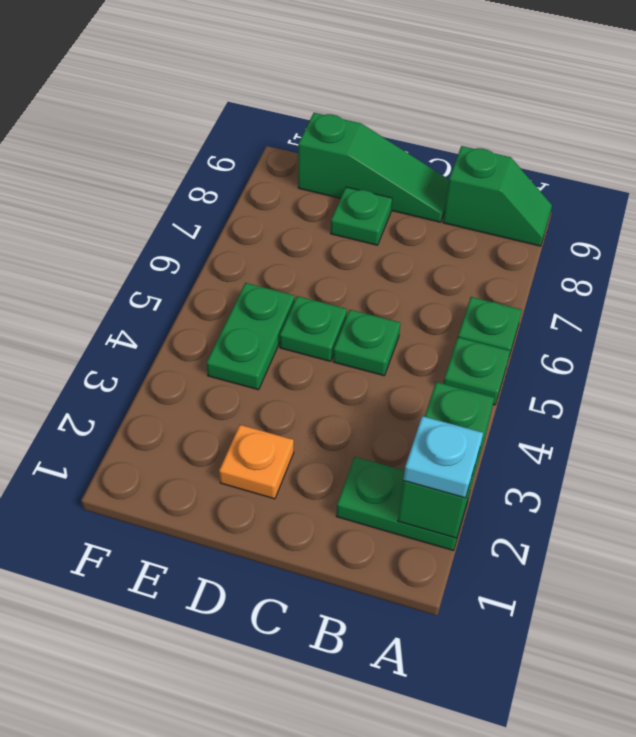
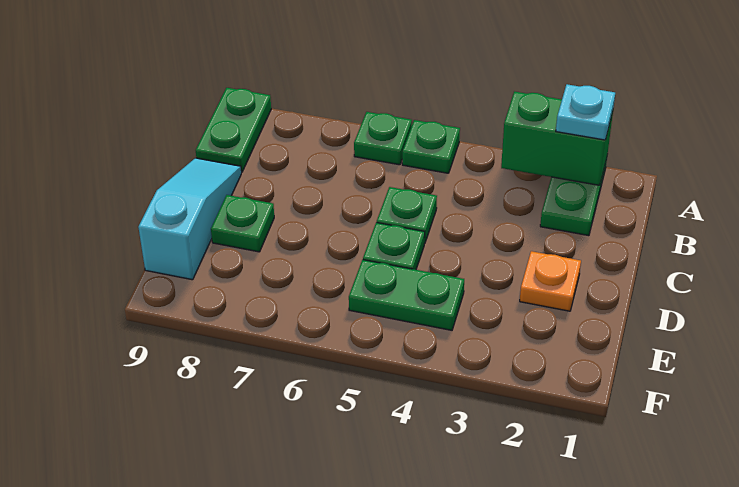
green slope A9:B9 level 1 top B -> green plate A9:B9 level 1
green slope C9:E9 level 1 top E -> cyan slope C9:E9 level 1 top E

